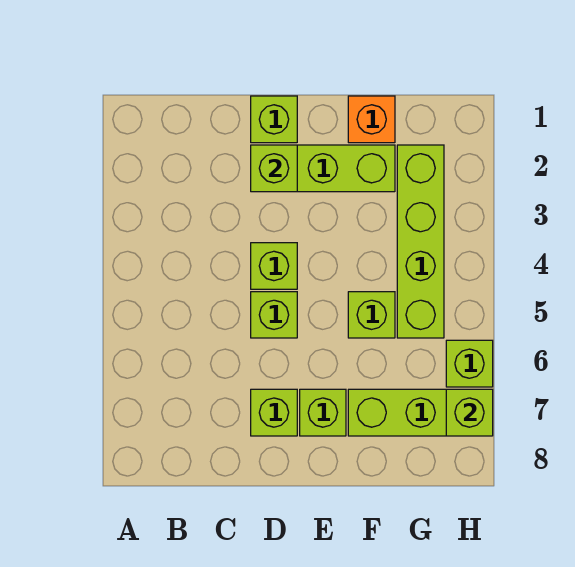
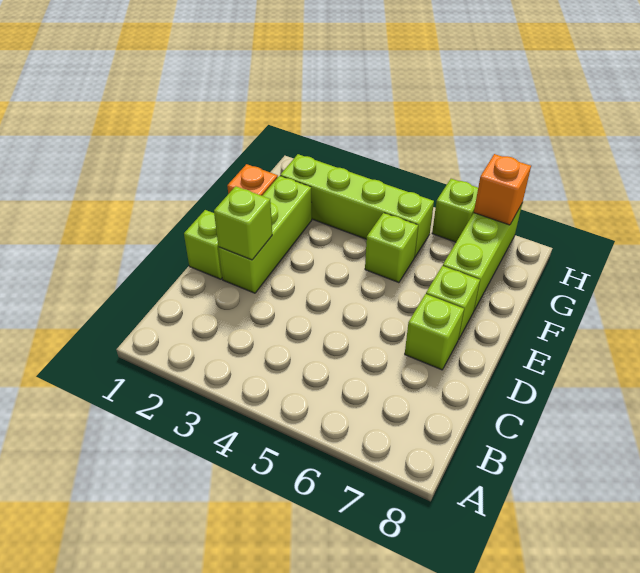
lime brick D4 level 1 -> none
lime brick D5 level 1 -> none
lime brick H7 level 2 -> orange brick H7 level 2

